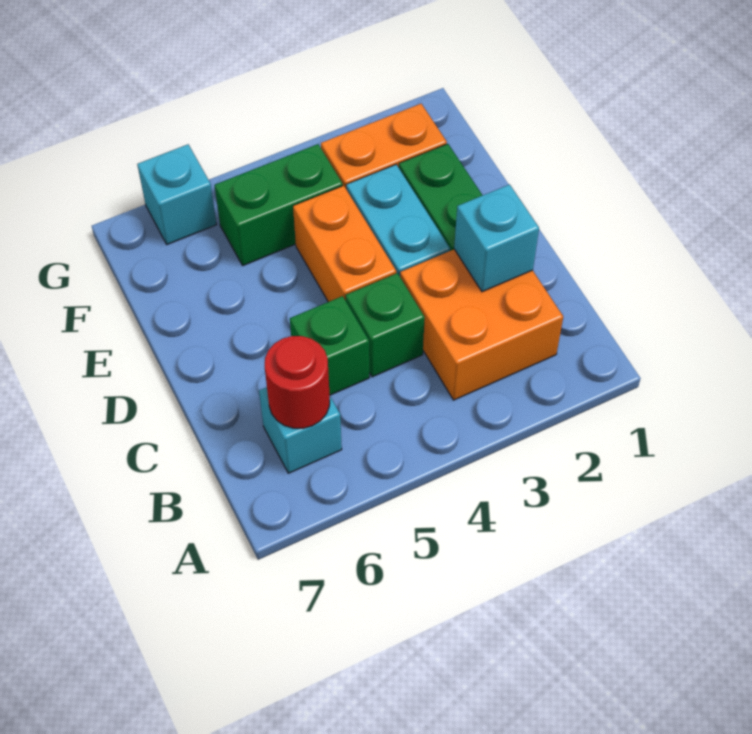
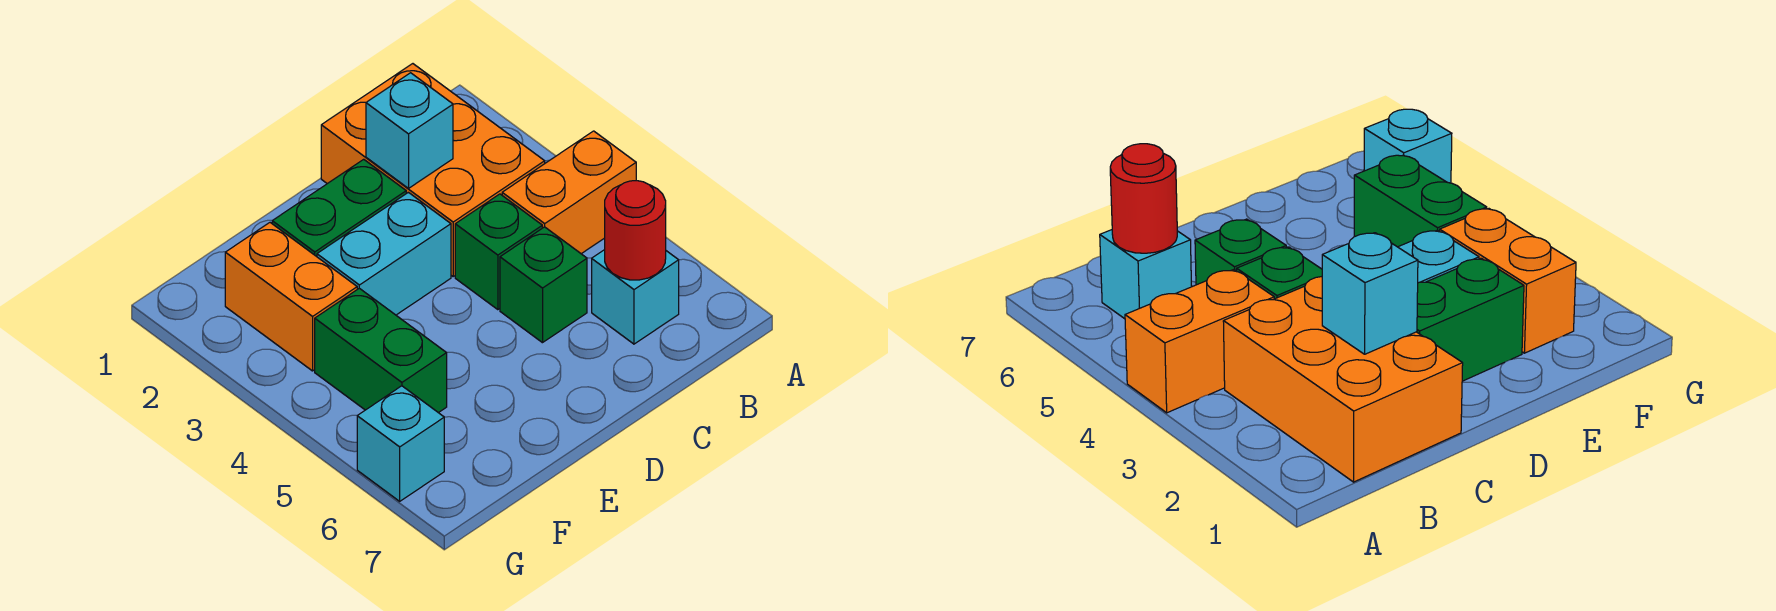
orange brick B2:C3 level 1 -> orange brick B1:C3 level 1
orange brick D4:E4 level 1 -> orange brick A4:B4 level 1

